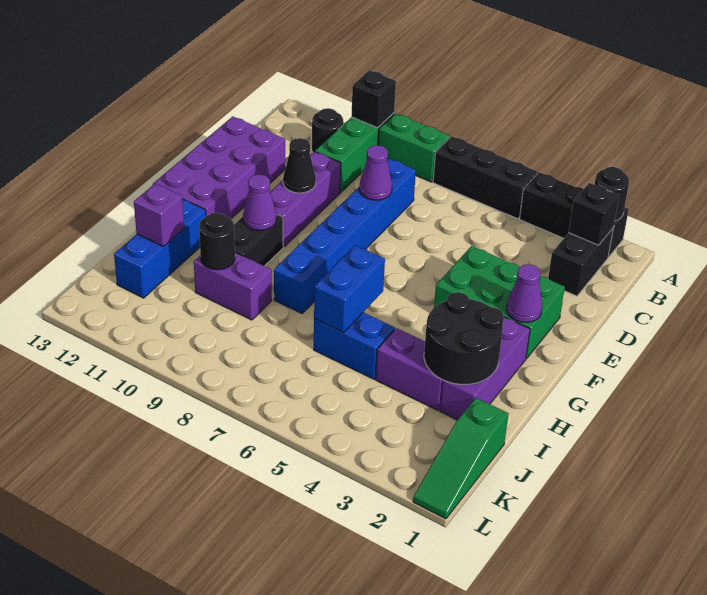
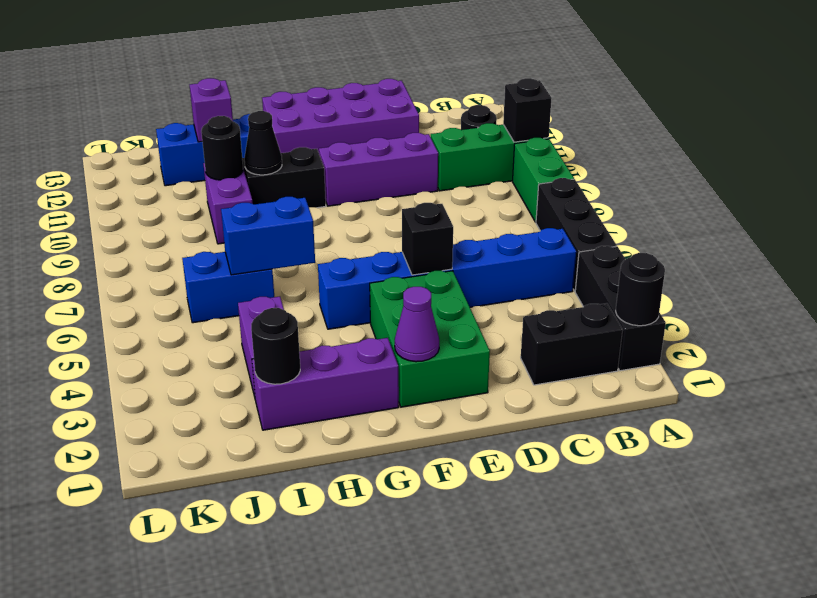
black brick B2 level 2 -> black brick E5 level 2
blue brick C8:H8 level 1 -> blue brick B5:G5 level 1
purple cone D8 level 2 -> none
black cone E10 level 2 -> black cone H10 level 2
purple cone G10 level 2 -> none
black round brick H2:I3 level 2 -> black round brick I2 level 2
blue brick I5:I6 level 1 -> blue brick I6:J6 level 1
green slope J1:L1 level 1 top J -> none

